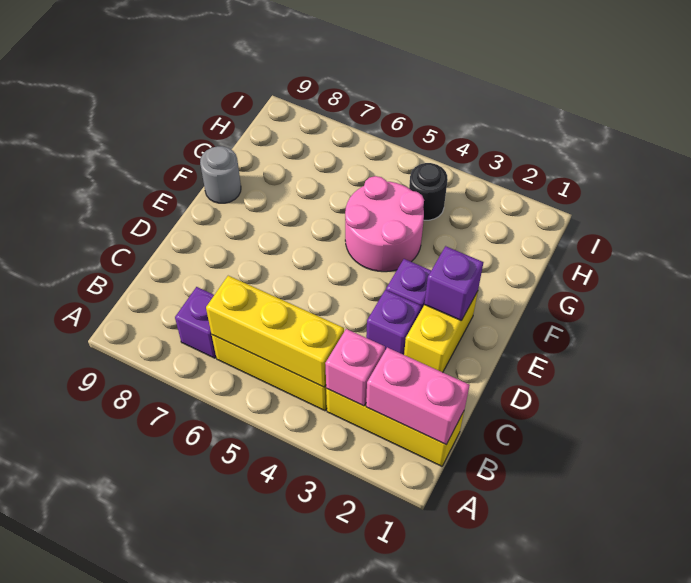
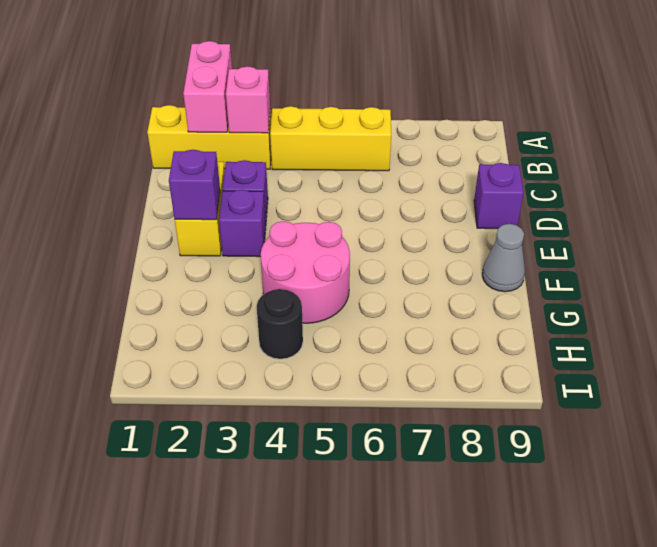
pink brick B1:B2 level 2 -> pink brick A2:B2 level 2
yellow brick B4:B6 level 2 -> none
purple brick B7 level 1 -> purple brick D9 level 1
grey round brick F9 level 1 -> grey cone F9 level 1

